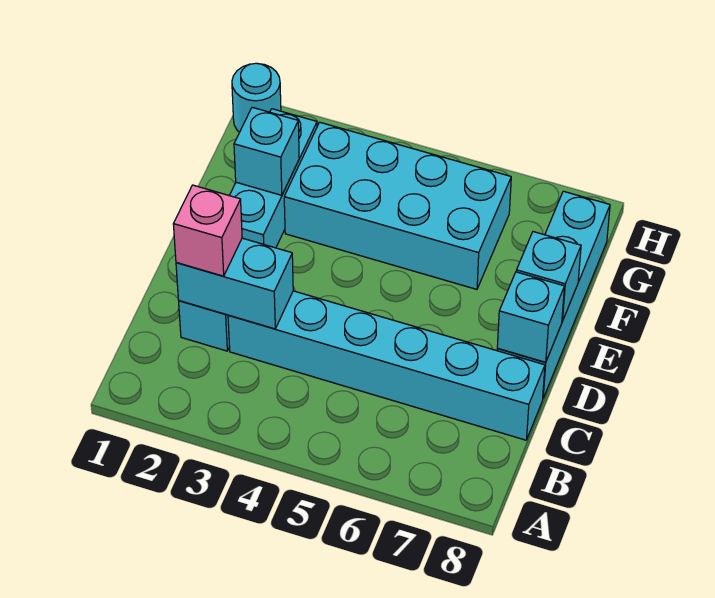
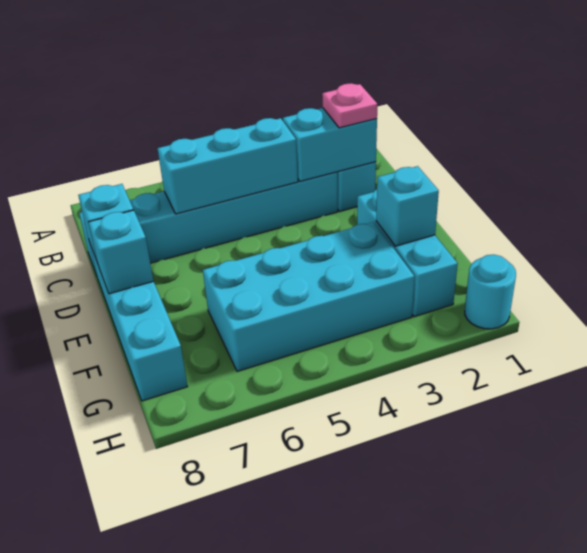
pink brick C2 level 3 -> pink plate C2 level 3
none -> cyan brick C4:C6 level 2

